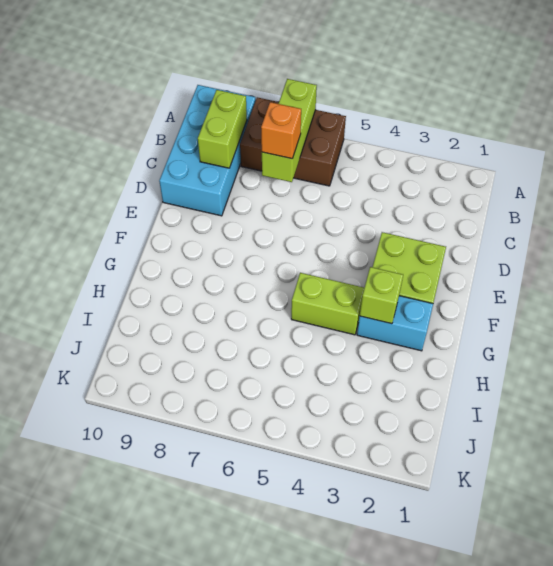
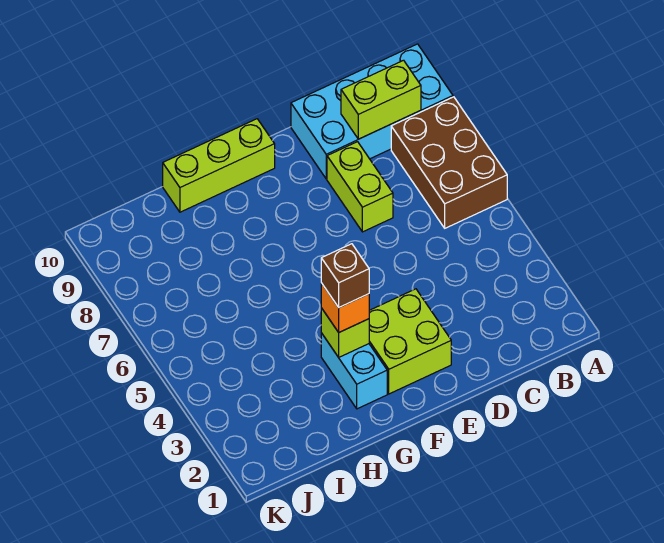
lime brick A7:C7 level 2 -> lime brick F10:H10 level 1
orange brick C7 level 3 -> orange brick G3 level 3
none -> brown brick G3 level 4
lime brick G4:G5 level 1 -> lime brick D7:D8 level 1

